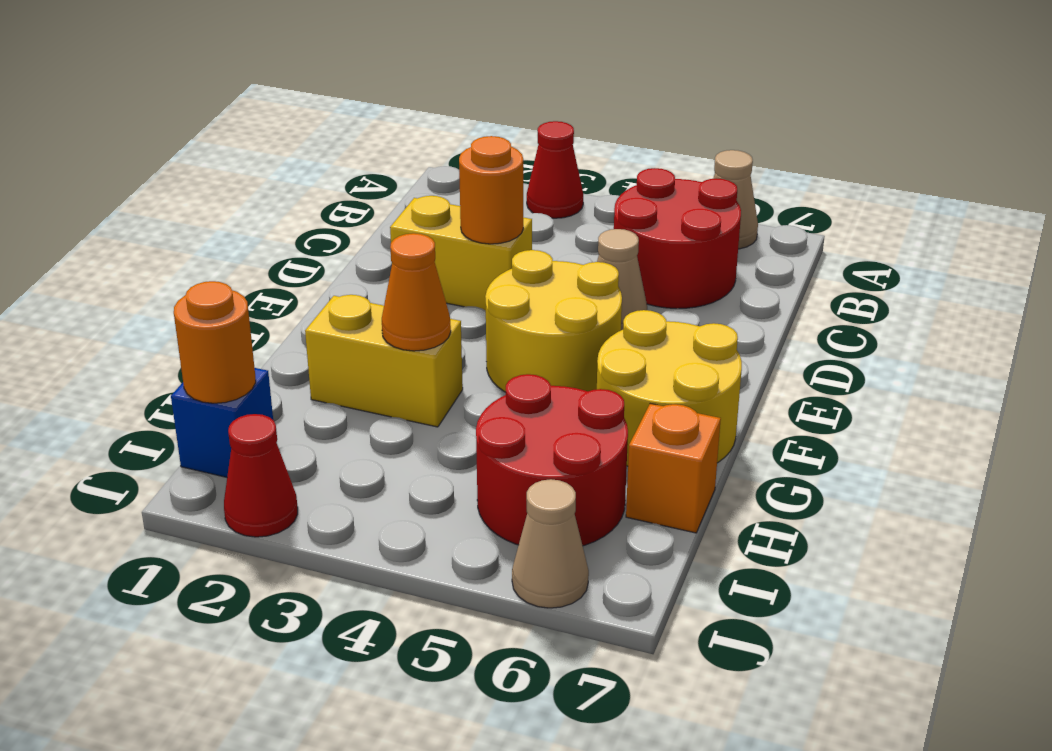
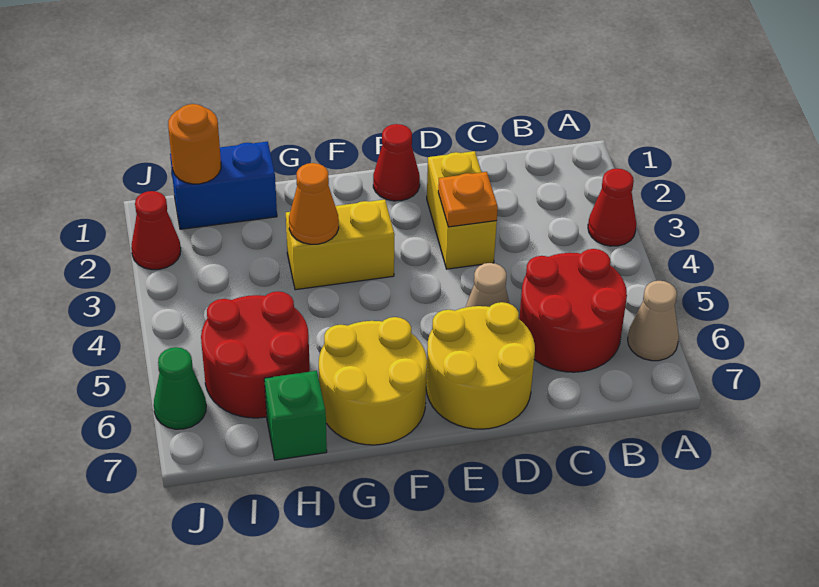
orange round brick D3 level 2 -> orange plate D3 level 2
none -> red cone E1 level 1
yellow round brick E4:F5 level 1 -> yellow round brick D6:E7 level 1
yellow brick G2:G3 level 1 -> yellow brick F3:G3 level 1
orange brick H7 level 1 -> green brick H7 level 1
blue brick I1 level 1 -> blue brick H1:I1 level 1
tan cone J6 level 1 -> green cone J6 level 1

